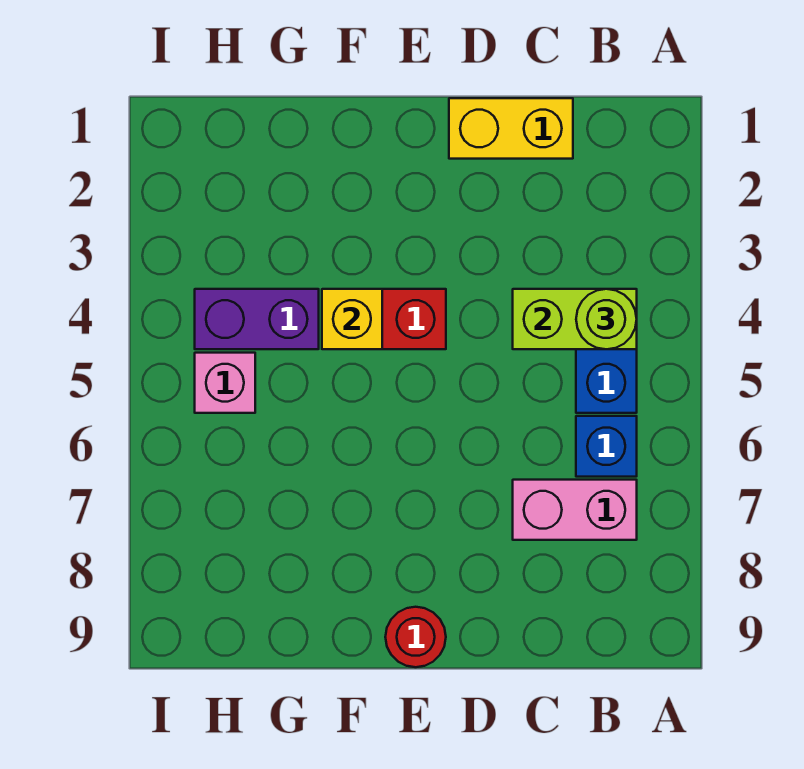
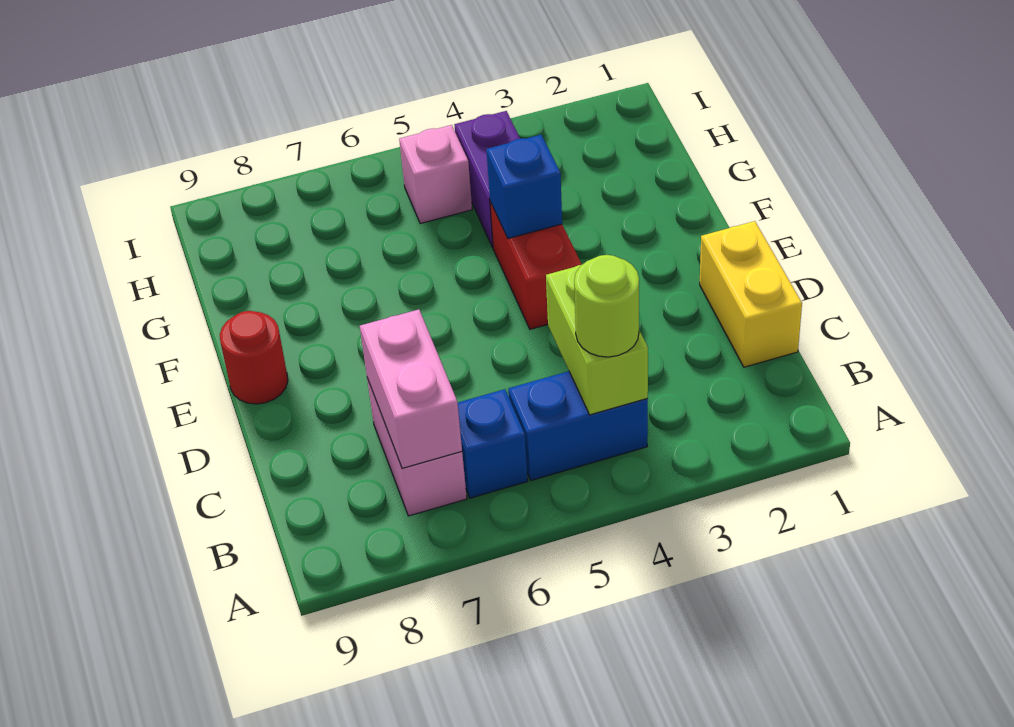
none -> pink brick B7:C7 level 2
yellow brick F4 level 2 -> blue brick F4 level 2

